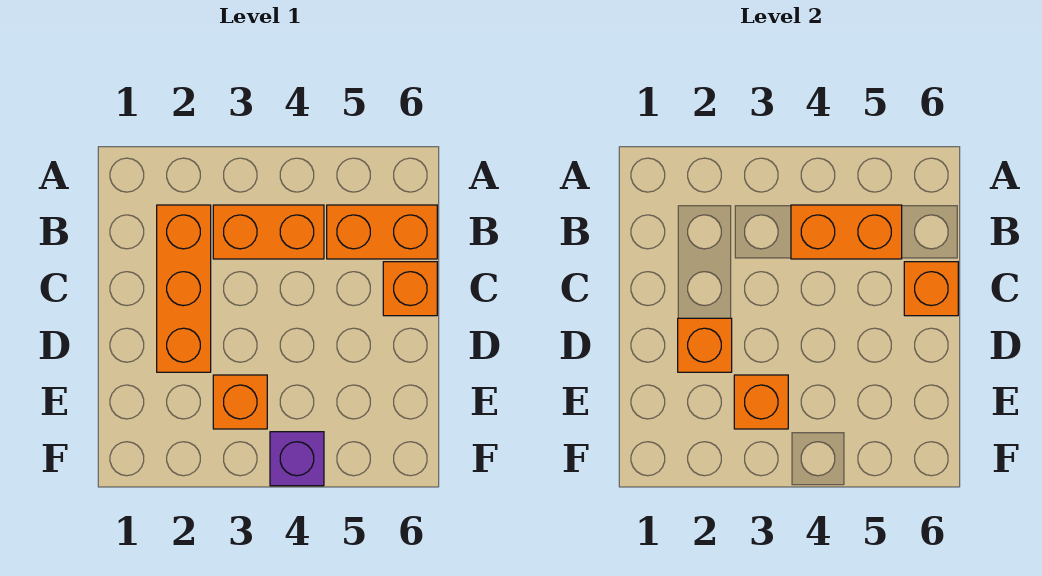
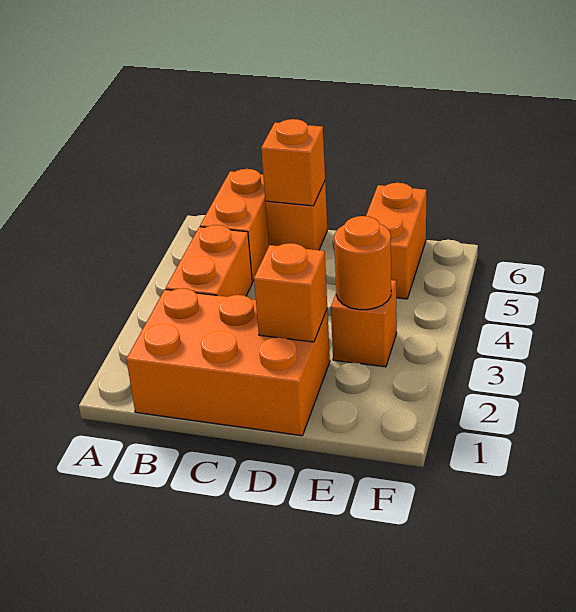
orange brick B2:D2 level 1 -> orange brick B1:D2 level 1
orange brick B4:B5 level 2 -> orange brick E5:E6 level 1
orange brick E3 level 2 -> orange round brick E3 level 2
purple brick F4 level 1 -> none

